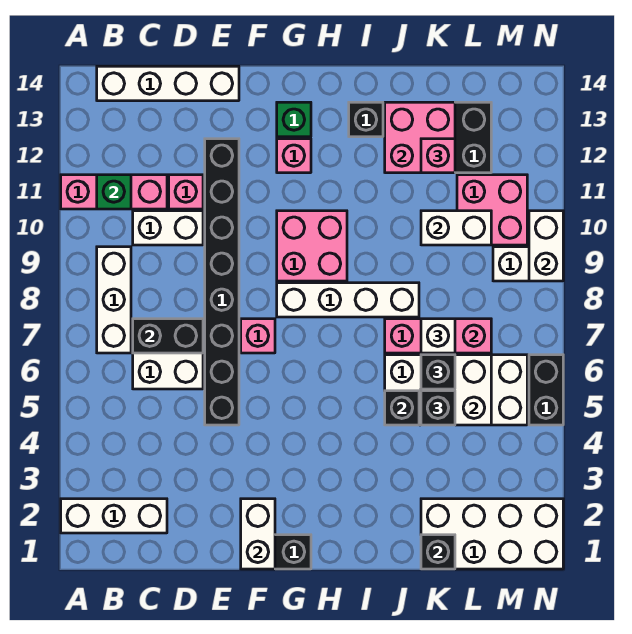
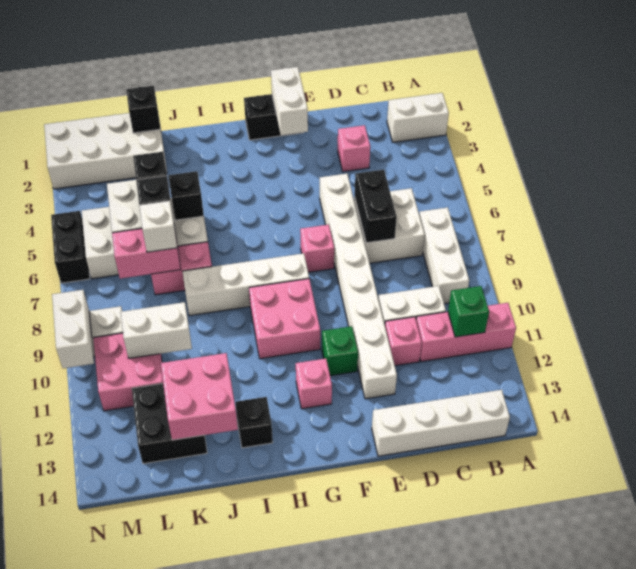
white brick A2:C2 level 1 -> white brick A2:B2 level 1
black brick C7:D7 level 2 -> black brick D6:D7 level 2
black brick E5:E12 level 1 -> white brick E5:E12 level 1
green brick G13 level 1 -> green brick F11 level 1
pink brick K12 level 3 -> pink brick D3 level 1

